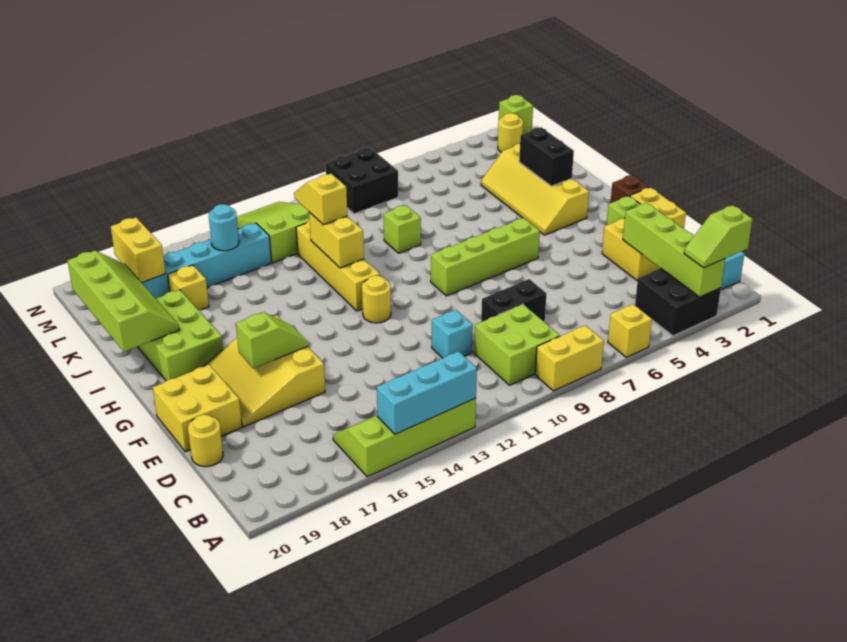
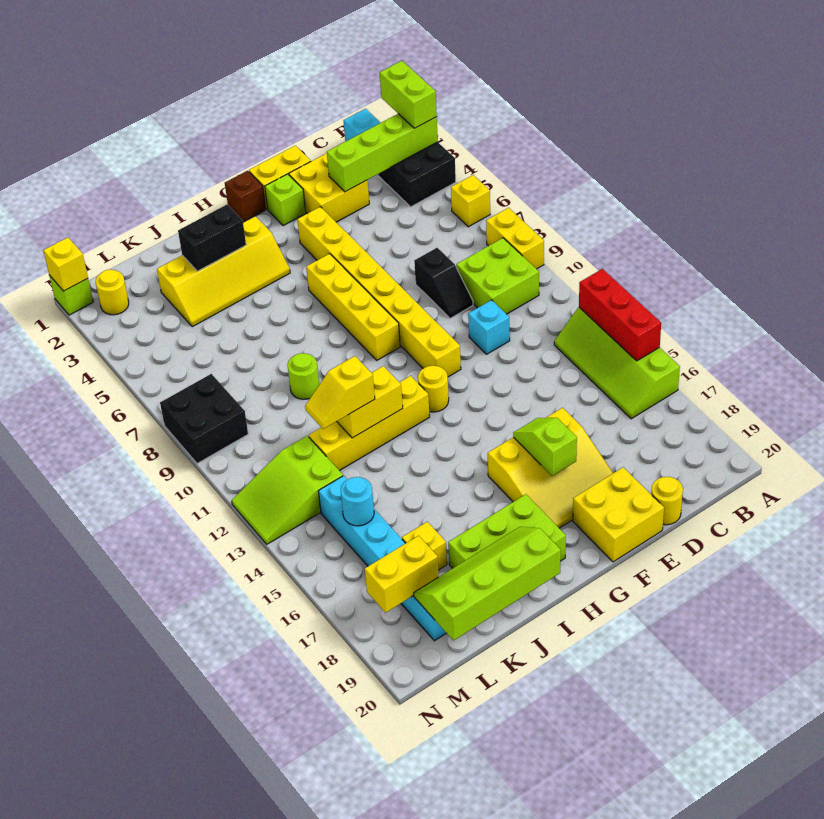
lime slope A2:A3 level 3 top 2 -> lime brick A2:A3 level 3
cyan brick A13:A15 level 2 -> red brick A13:A15 level 2
black brick D8:D9 level 1 -> black slope D8:D9 level 1 top 8
none -> yellow brick F4:F11 level 1
lime brick G6:G9 level 1 -> yellow brick G6:G9 level 1
lime brick J9 level 1 -> lime round brick J9 level 1
none -> yellow brick N1 level 2

